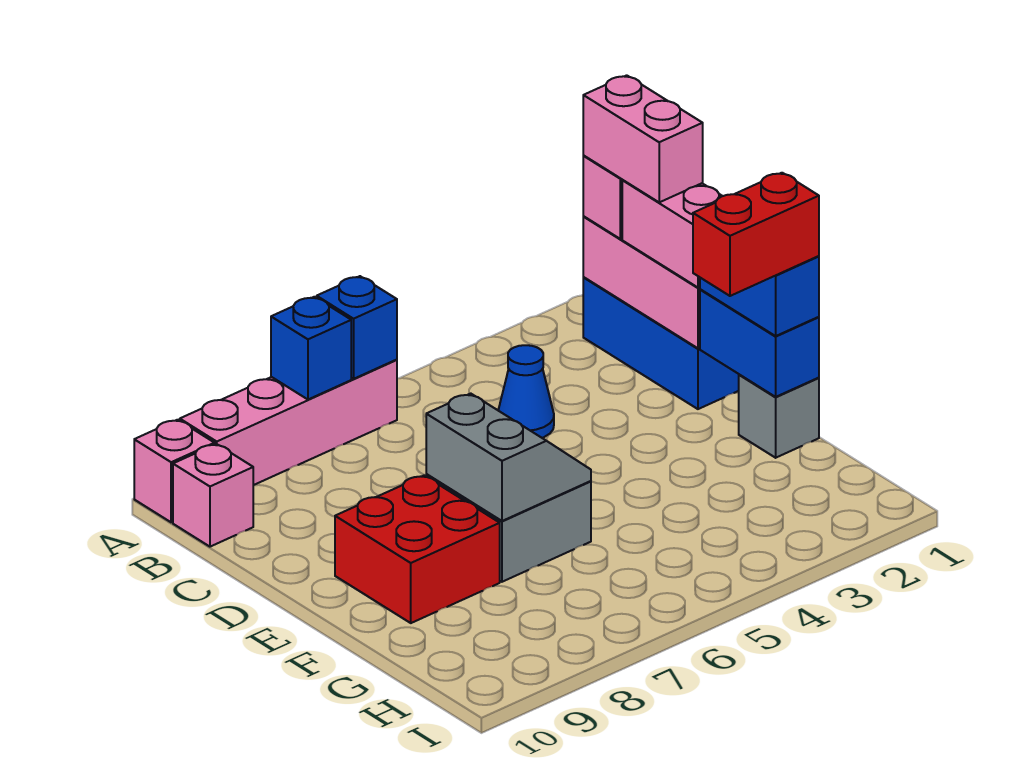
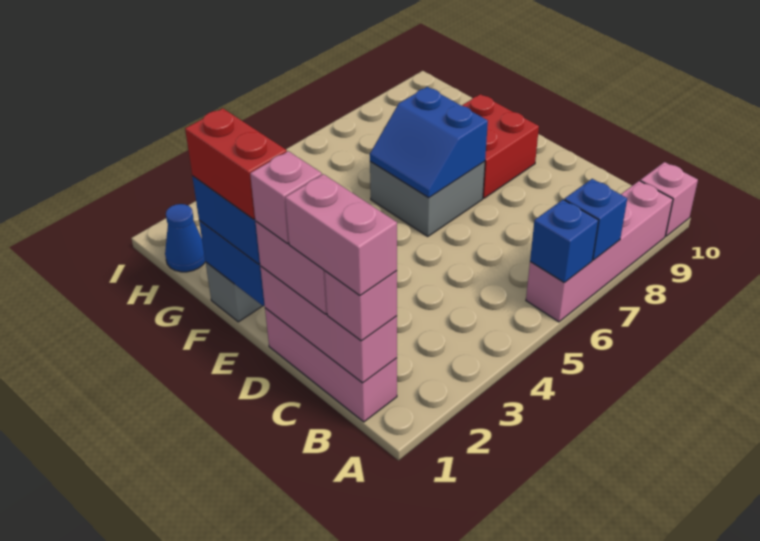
blue brick B1:D1 level 1 -> pink brick B1:D1 level 1
pink brick B10 level 1 -> pink brick D1 level 4
blue cone C4 level 1 -> blue cone H1 level 1
grey slope E6:F7 level 2 top 7 -> blue slope E6:F7 level 2 top 7
red brick F1:F2 level 4 -> red brick E1:F1 level 4

